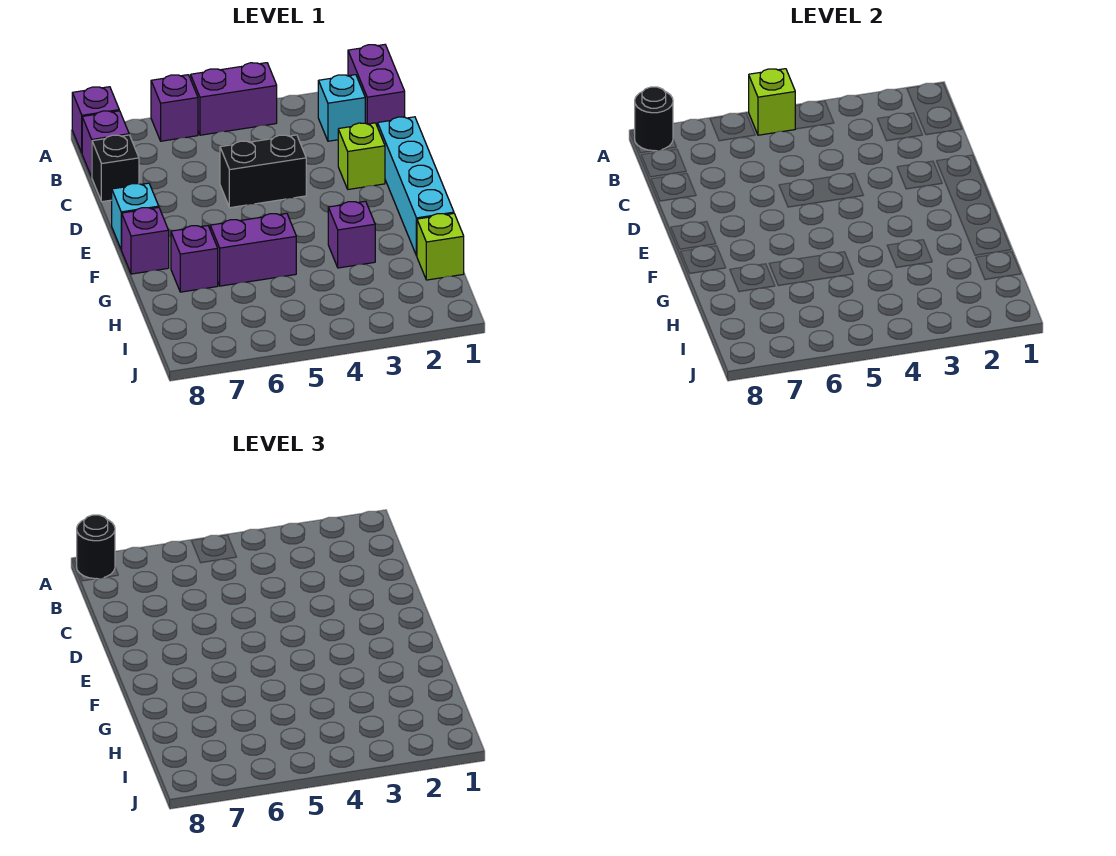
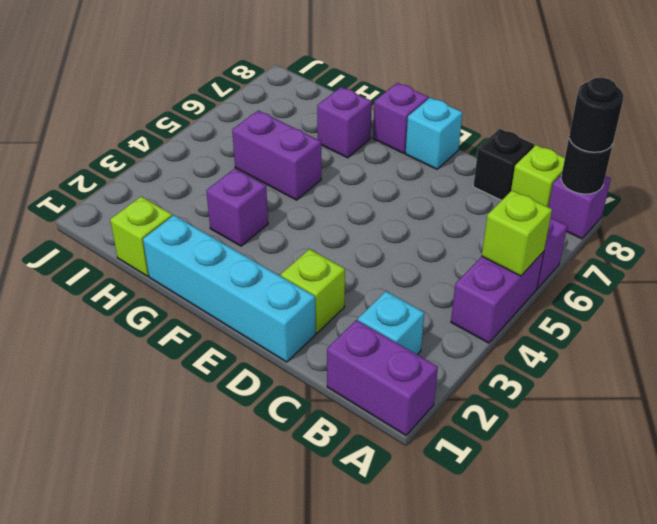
purple brick B8 level 1 -> lime brick B8 level 1
black brick D4:D5 level 1 -> none
purple brick G5:G6 level 1 -> purple brick G5:H5 level 1

